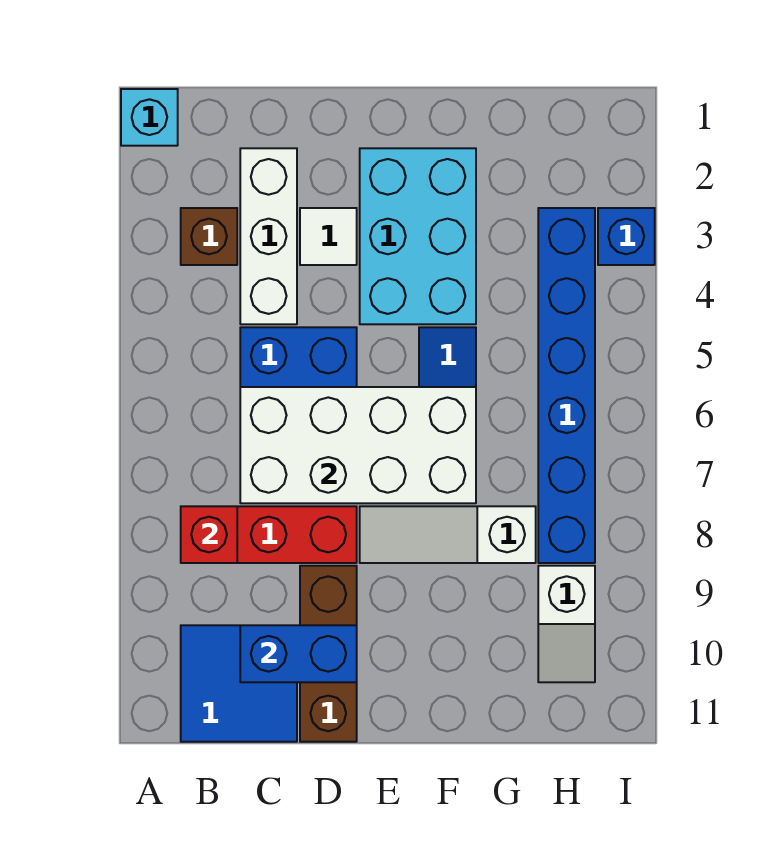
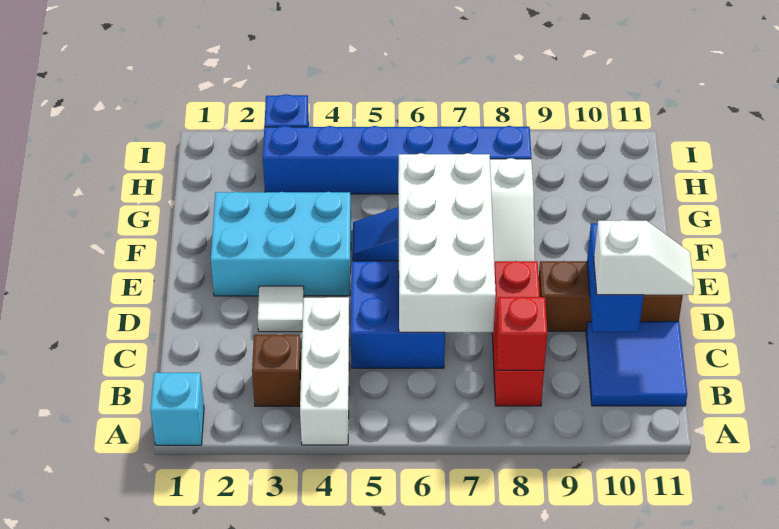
white brick C2:C4 level 1 -> white brick A4:C4 level 1
white slope H9:H10 level 1 top 9 -> white slope C10:C11 level 3 top 10

